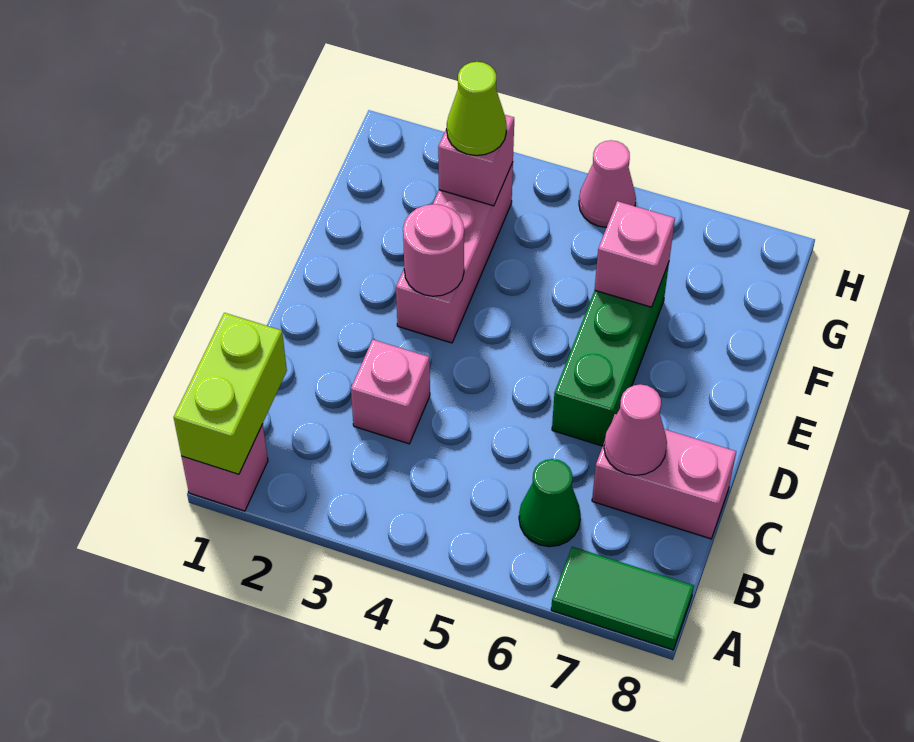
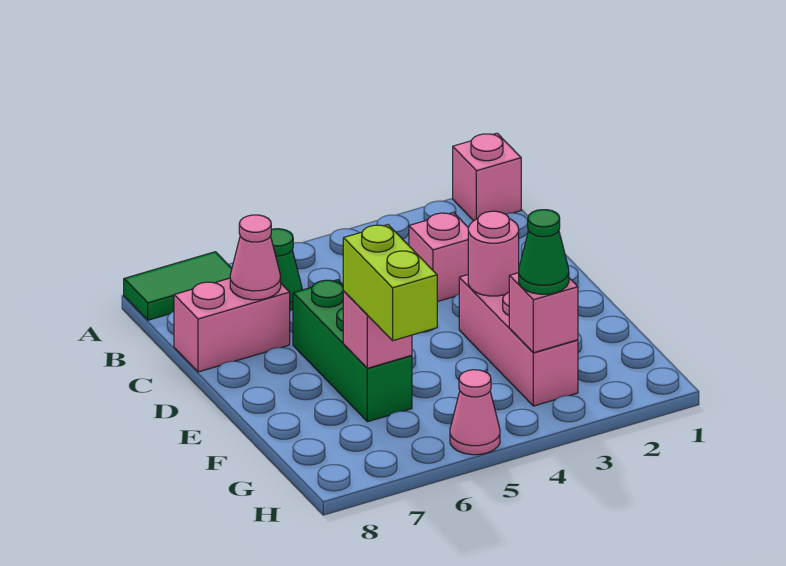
lime brick A1:B1 level 2 -> lime brick F6:G6 level 3
lime cone G3 level 3 -> green cone G3 level 3

